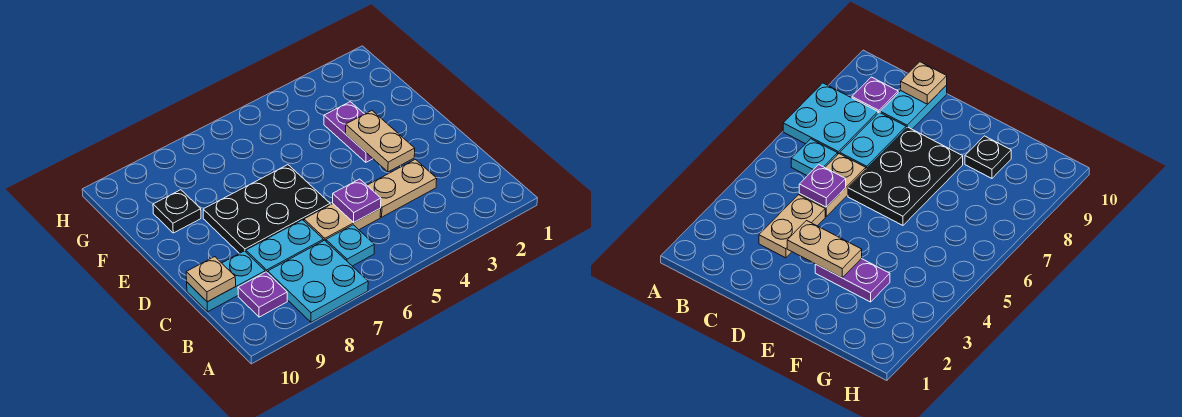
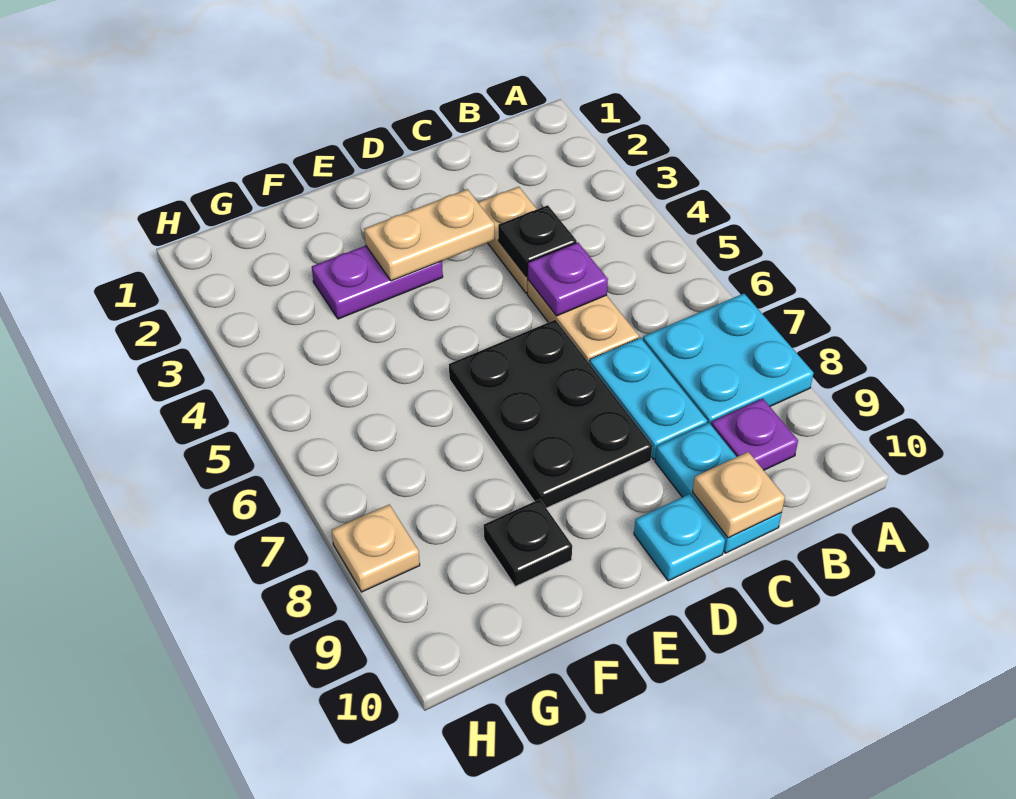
cyan plate B6 level 1 -> cyan plate D10 level 1
none -> black plate C4 level 2
none -> tan plate H8 level 1

